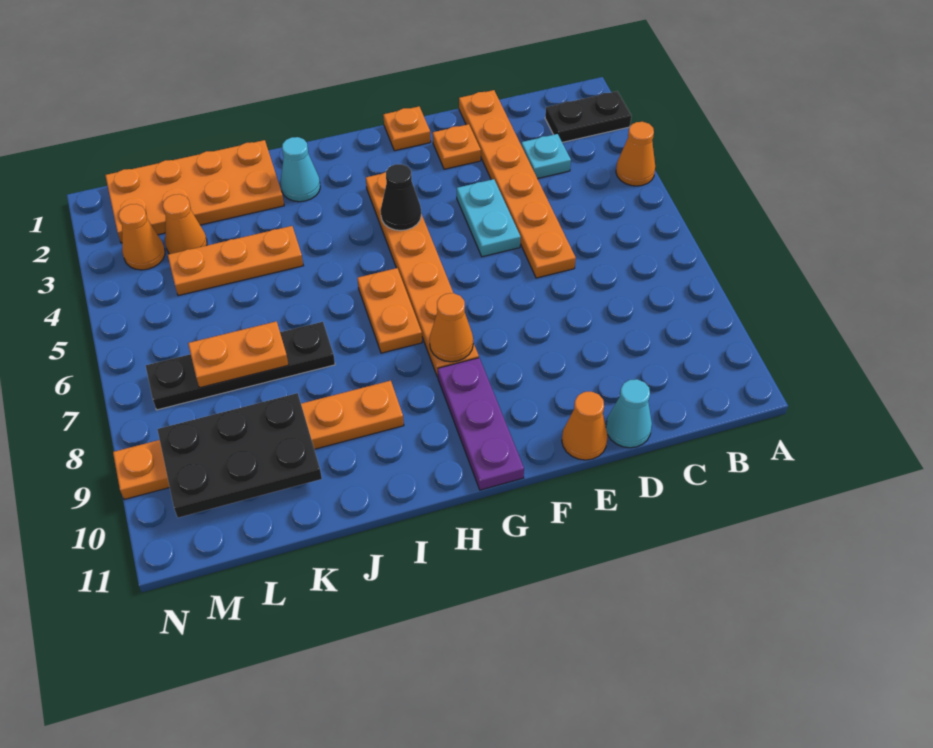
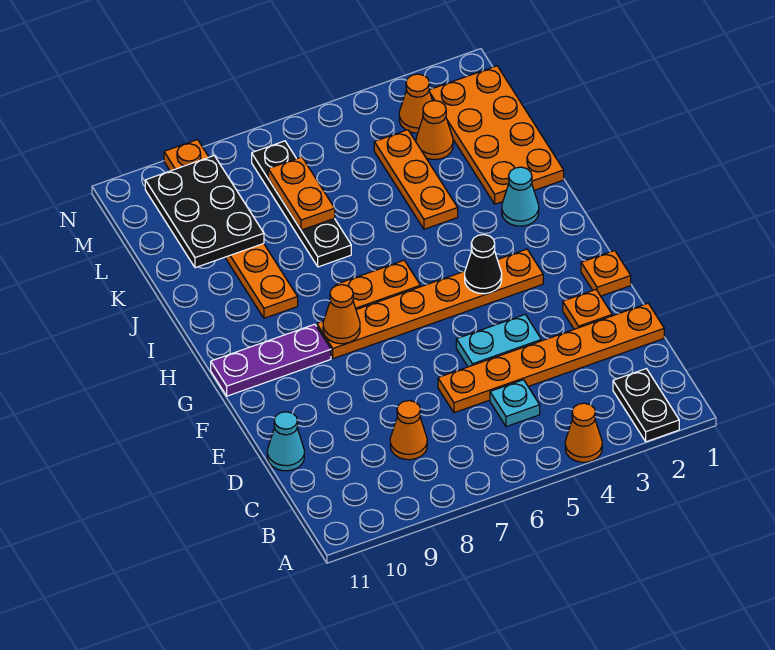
cyan plate C3 level 1 -> cyan plate C5 level 1
orange cone E11 level 1 -> orange cone C8 level 1

